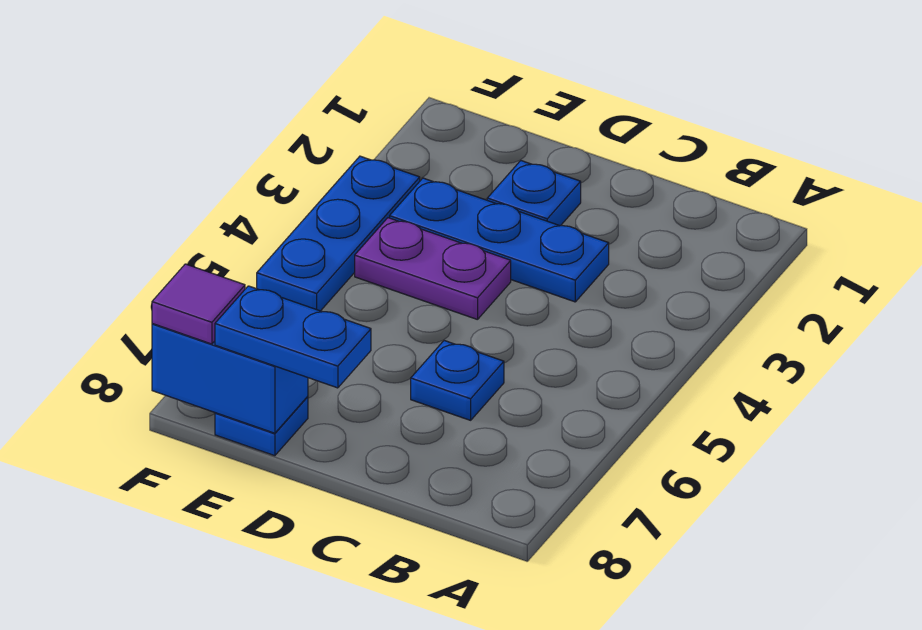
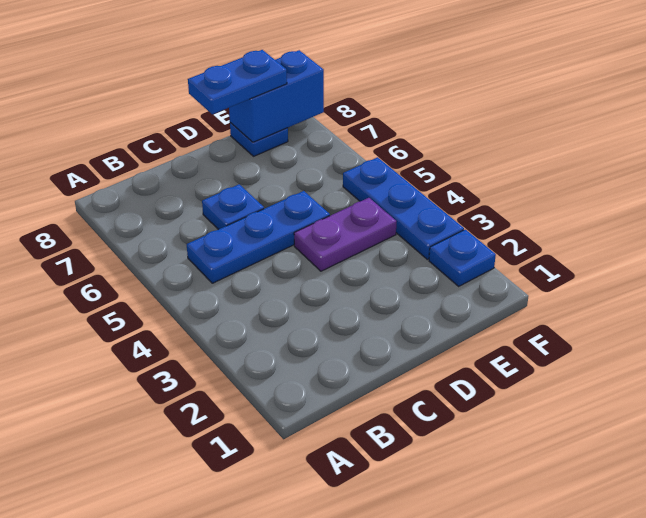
blue plate C3:E3 level 1 -> blue plate B5:D5 level 1
blue plate D2 level 1 -> blue plate F2 level 1
purple tile F8 level 3 -> none

